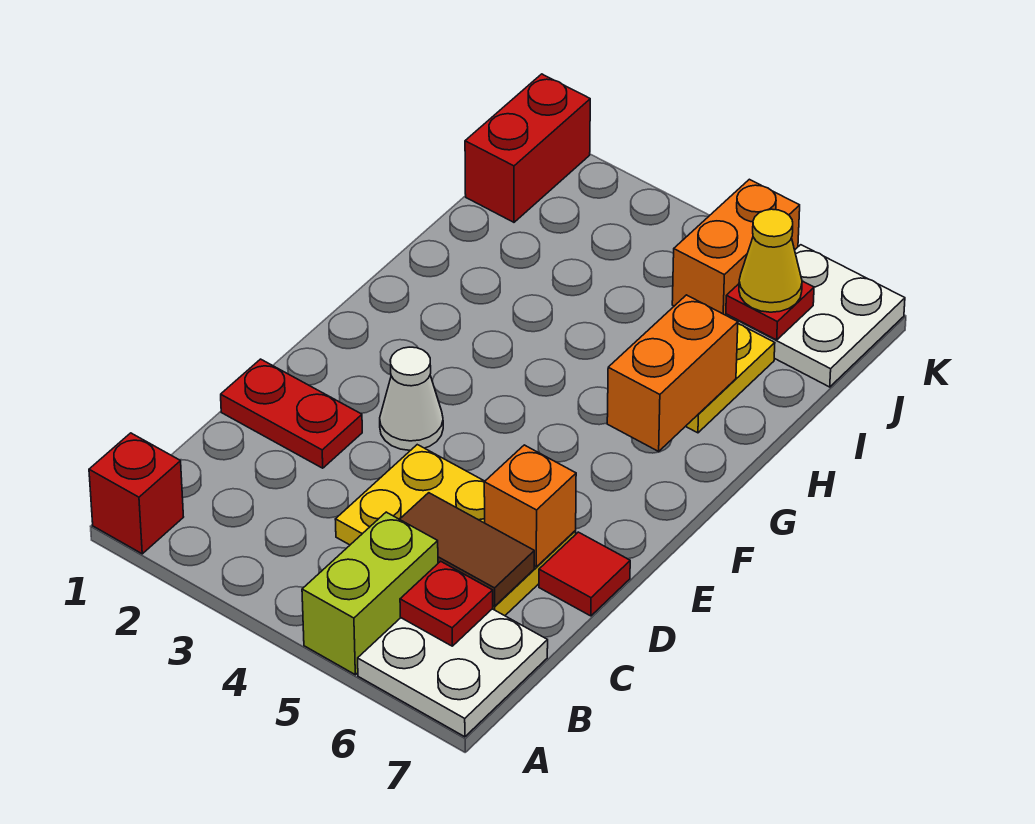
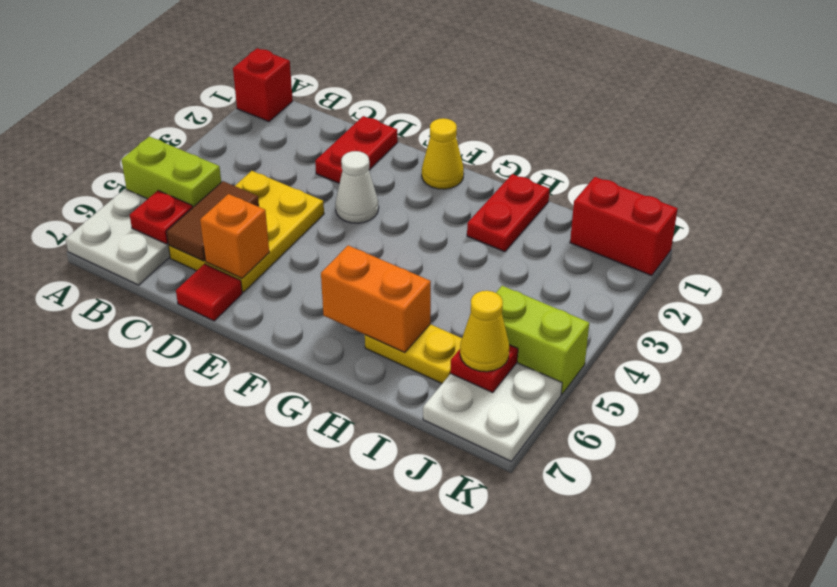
none -> yellow cone F1 level 1
none -> red plate H1:H2 level 1
orange brick J5:K5 level 1 -> lime brick J5:K5 level 1

